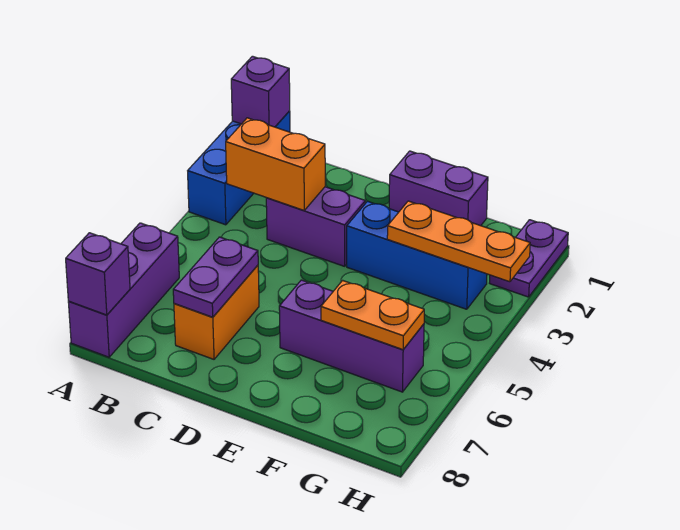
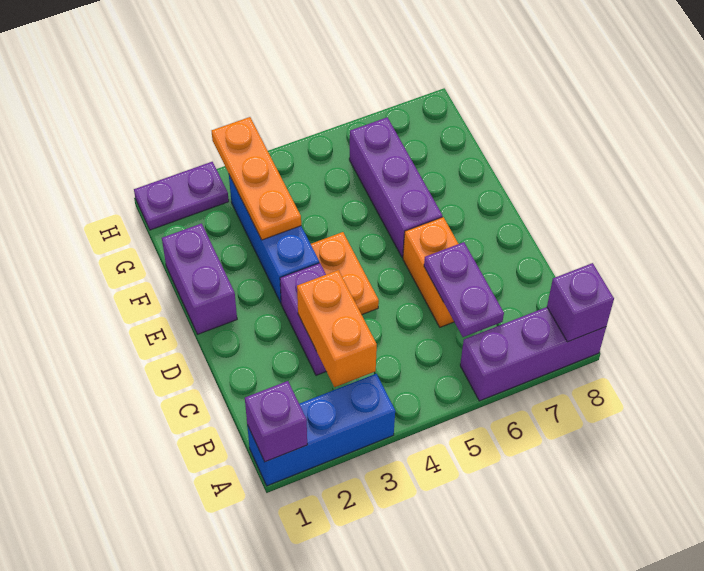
orange brick C6:C7 level 1 -> orange brick C6:D6 level 1
purple plate C6:C7 level 2 -> purple plate B6:C6 level 2
orange plate F6:G6 level 2 -> orange plate D4:E4 level 1

